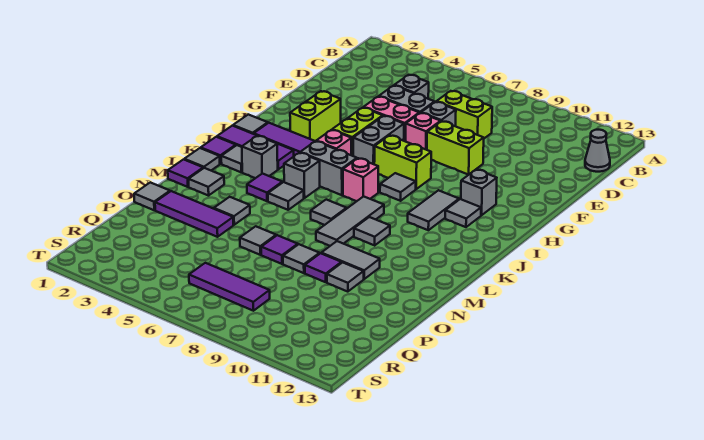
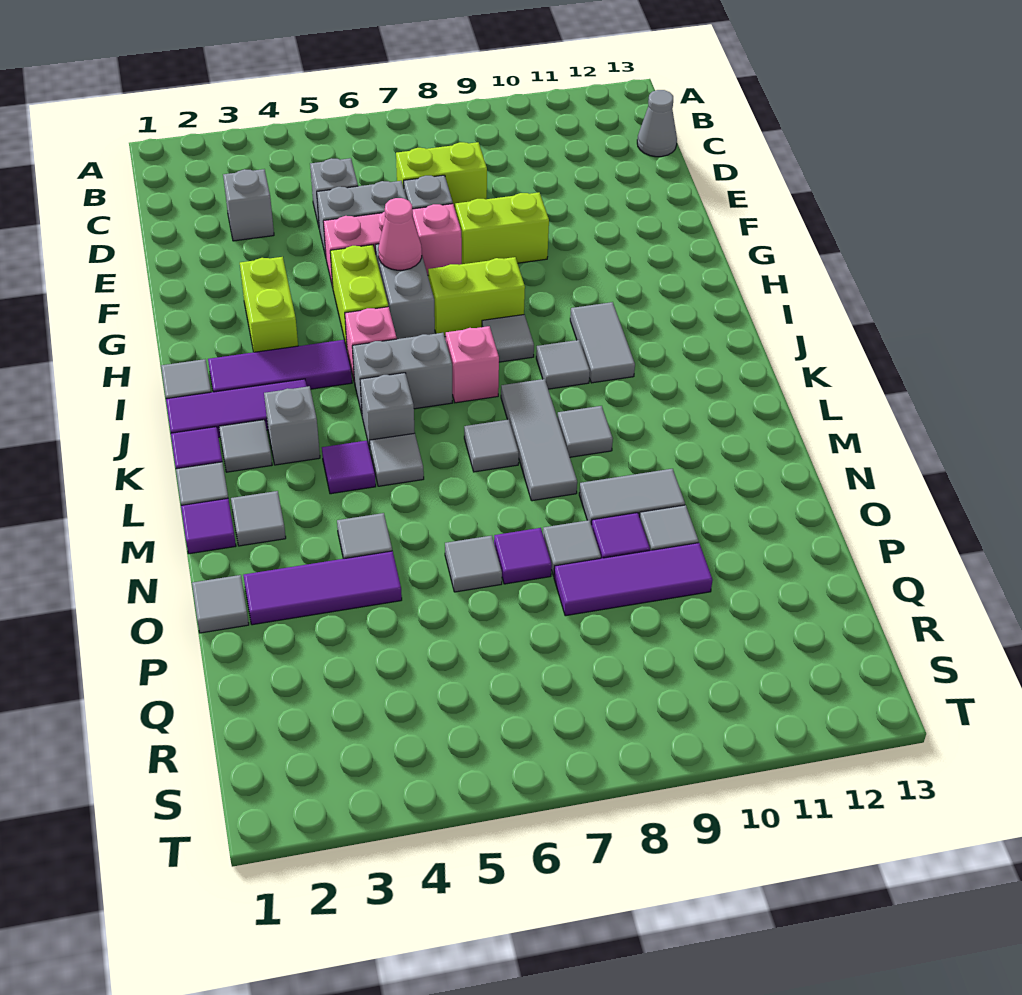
none -> pink cone G6 level 2
grey brick H11 level 1 -> grey brick D3 level 1
grey tile I11 level 1 -> grey tile J9 level 1
purple tile R6:R8 level 1 -> purple tile P8:P10 level 1

